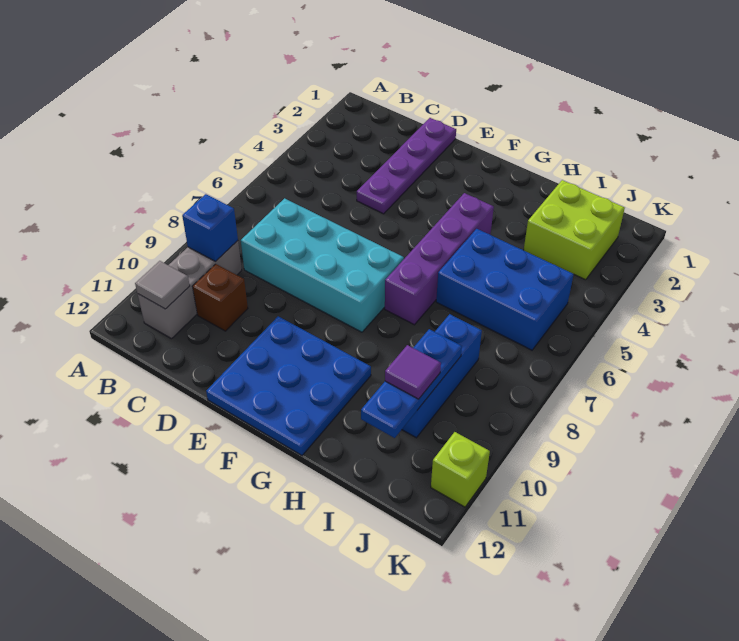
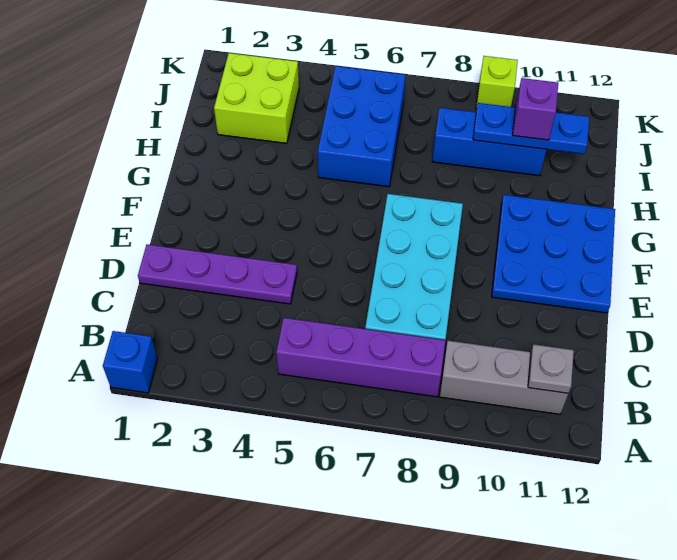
blue brick B9 level 2 -> blue brick A1 level 1
grey tile B11 level 2 -> grey plate B11 level 2
brown brick C10 level 1 -> none
purple brick G4:G7 level 1 -> purple brick B5:B8 level 1
purple tile I10 level 3 -> purple brick I10 level 3
lime brick K11 level 1 -> lime brick K9 level 1

